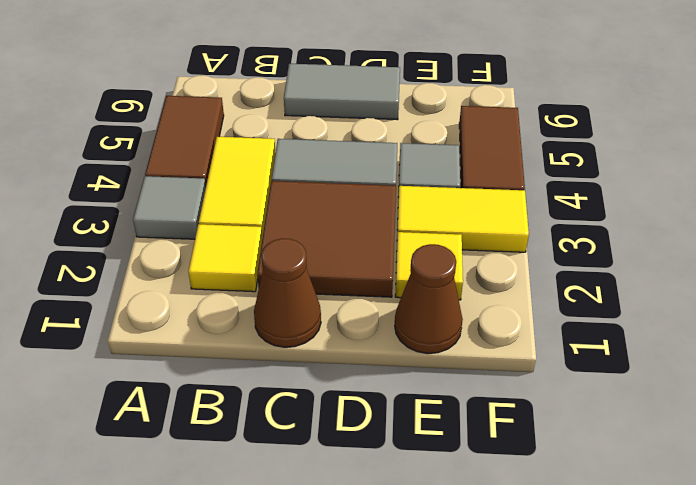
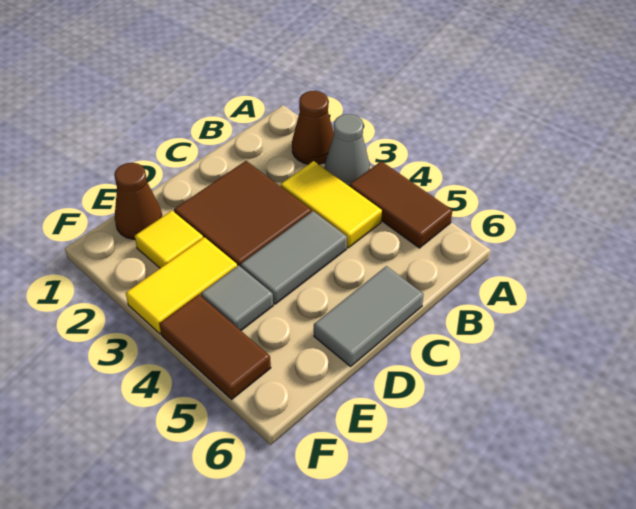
grey tile A3 level 1 -> grey cone A3 level 1
yellow tile B2 level 1 -> none
brown cone C1 level 1 -> brown cone A2 level 1

